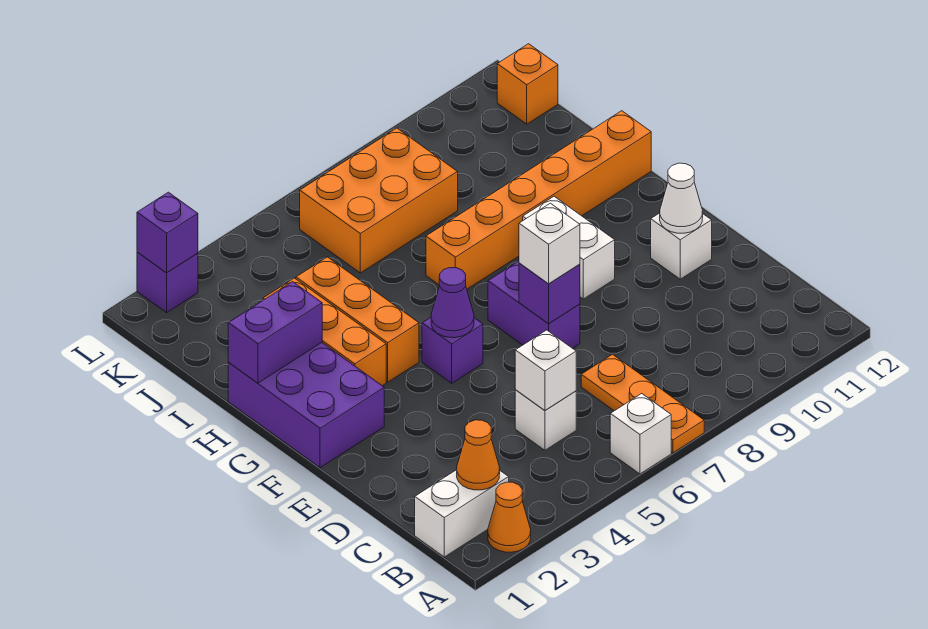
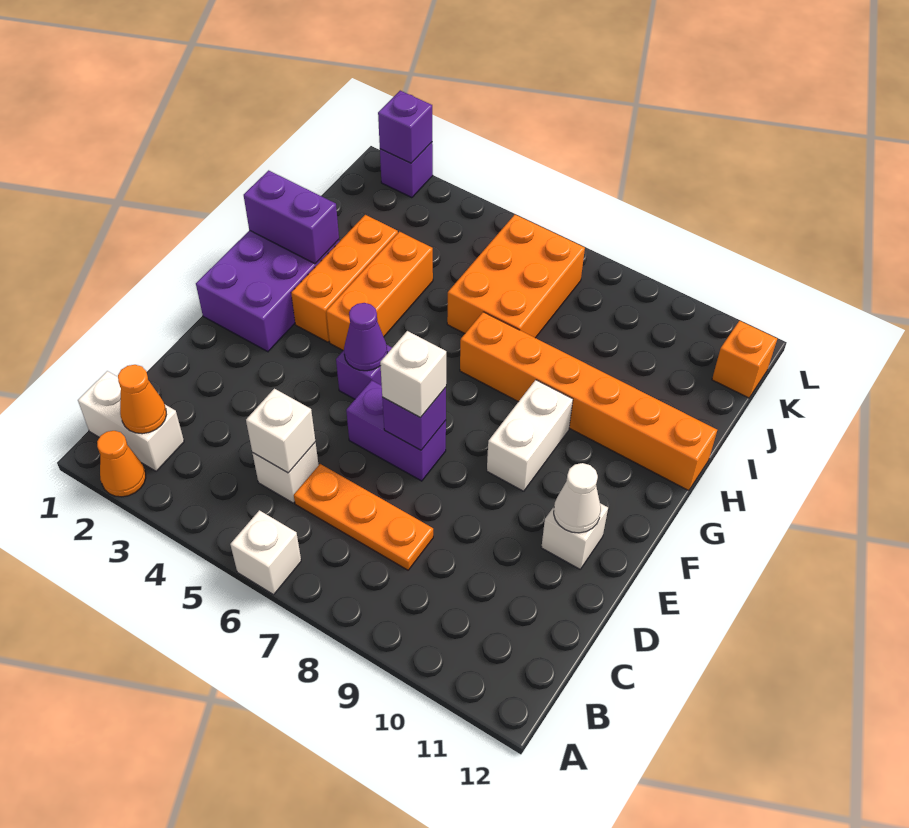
orange plate A7:C7 level 1 -> orange plate C6:C8 level 1
purple brick E7:F7 level 1 -> purple brick E6:E7 level 1
orange brick J6:K8 level 1 -> orange brick I6:K7 level 1

